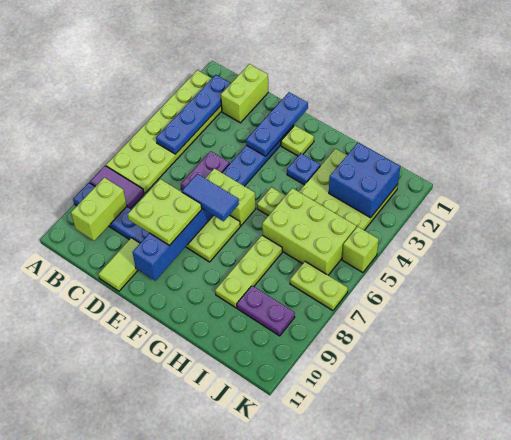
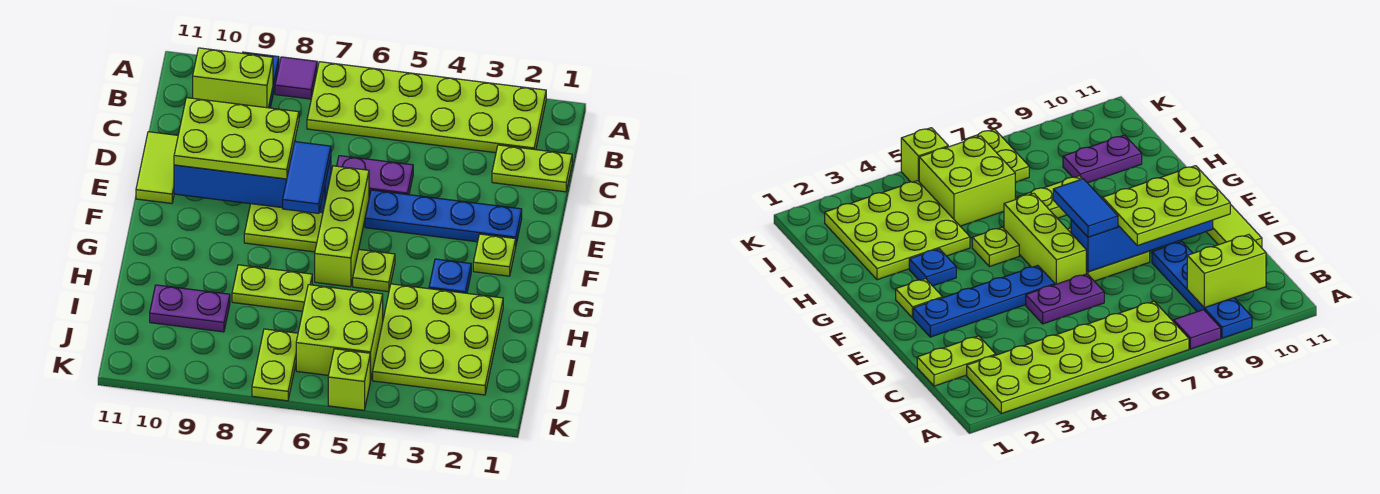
purple tile A8:B8 level 1 -> purple tile A8 level 1
blue plate B2:B5 level 2 -> none
lime brick C1:C2 level 1 -> lime plate C1:C2 level 1
lime plate D8:E9 level 3 -> lime plate D8:E10 level 3
lime tile D10:D11 level 1 -> lime tile D11:E11 level 1
blue plate E1:E3 level 2 -> none
lime brick E6:F6 level 1 -> lime brick E6:G6 level 1
lime brick H5:J6 level 1 -> lime brick I5:J6 level 1
lime plate H7:H9 level 1 -> lime plate H7:H8 level 1
blue brick I2:J3 level 2 -> none
purple plate I9:J9 level 1 -> purple plate I9:I10 level 1

